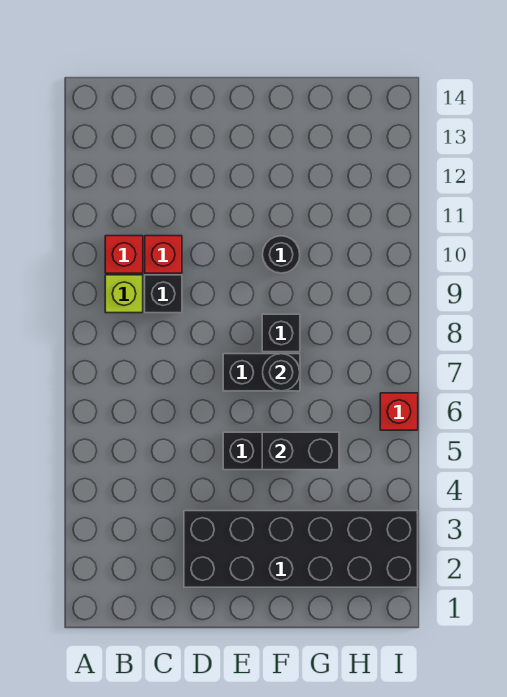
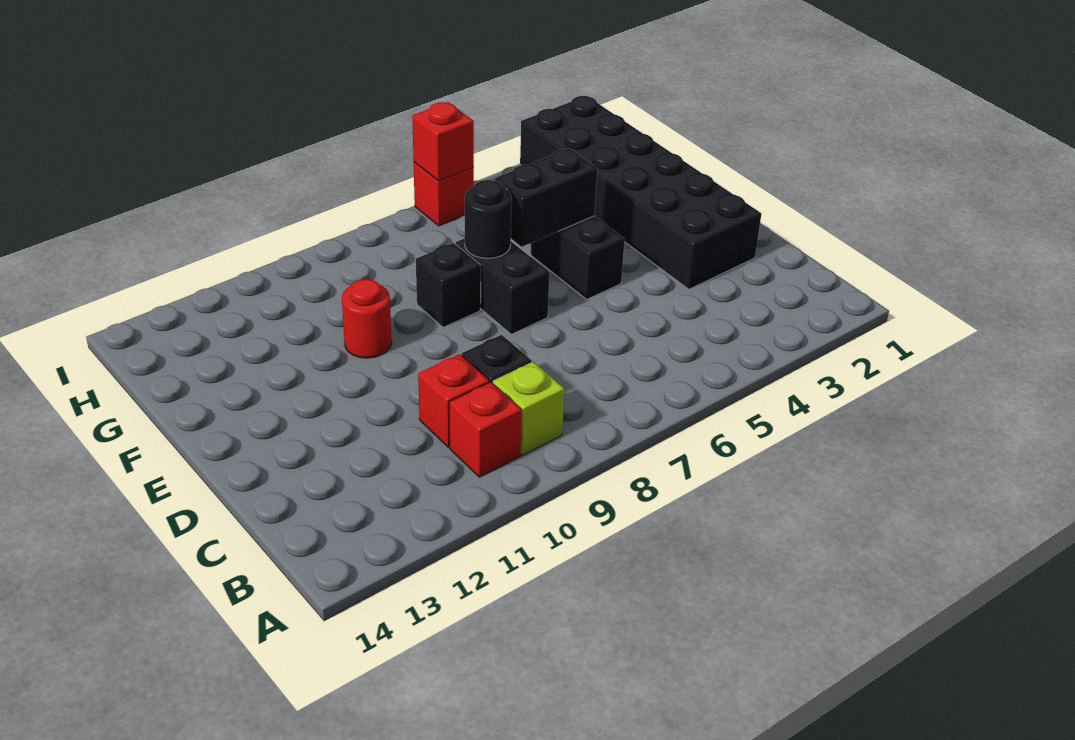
black brick F5:G5 level 2 -> black brick F5:F6 level 2
black round brick F10 level 1 -> red round brick F10 level 1
none -> red brick I6 level 2

